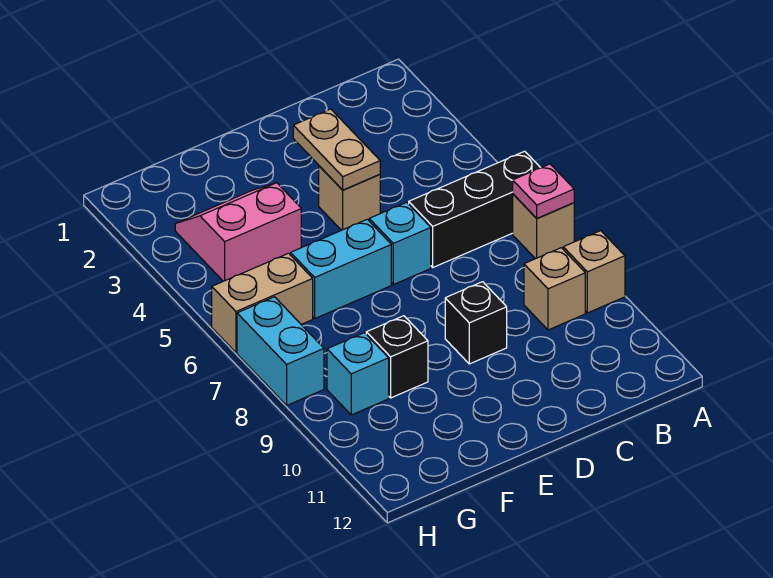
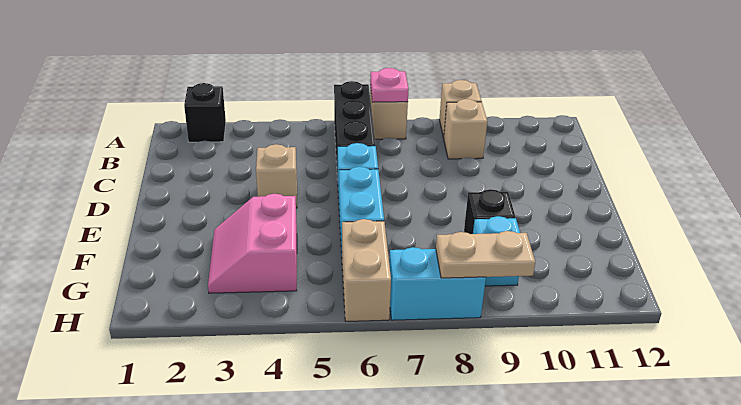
tan plate D3:D4 level 2 -> tan plate H8:H9 level 2
black brick D9 level 1 -> black brick A2 level 1

